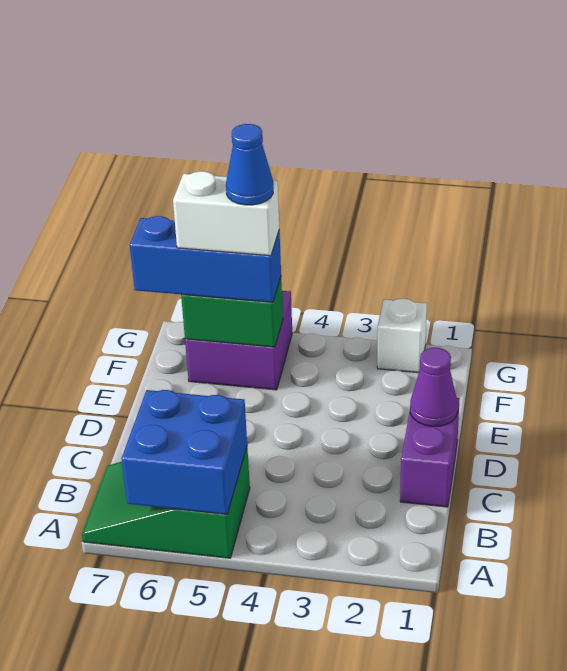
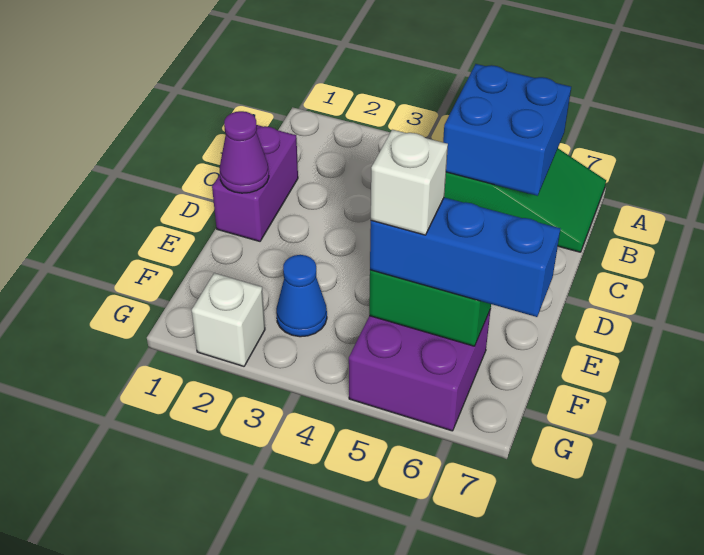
white brick F5:F6 level 4 -> white brick F5 level 4
blue cone F5 level 5 -> blue cone F3 level 1

